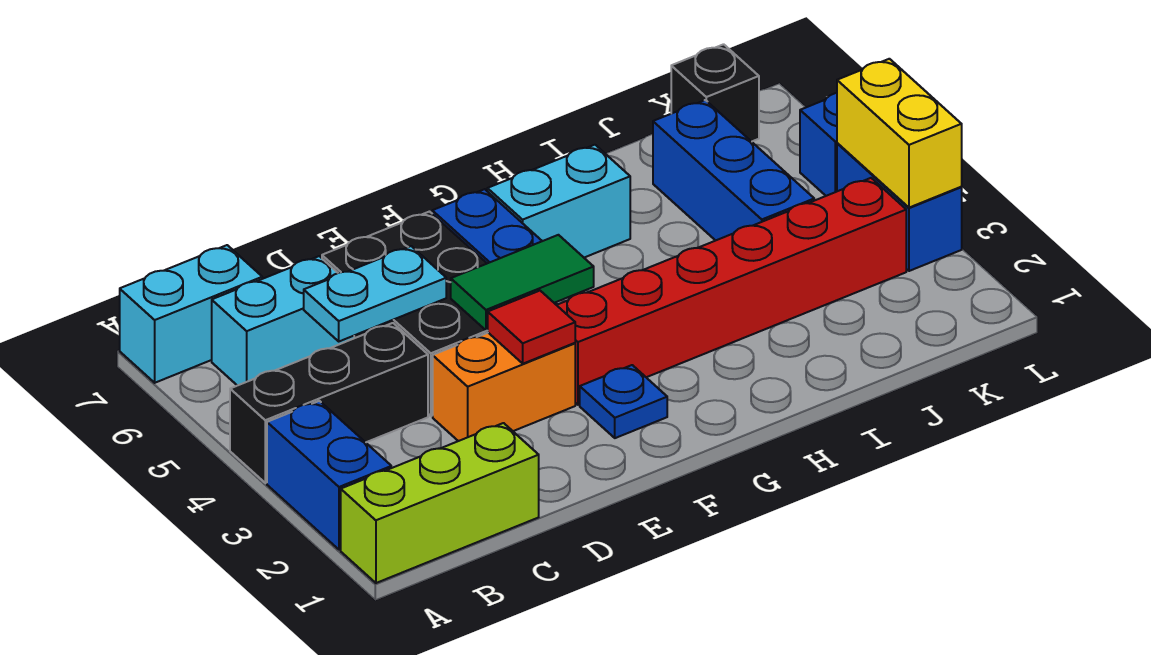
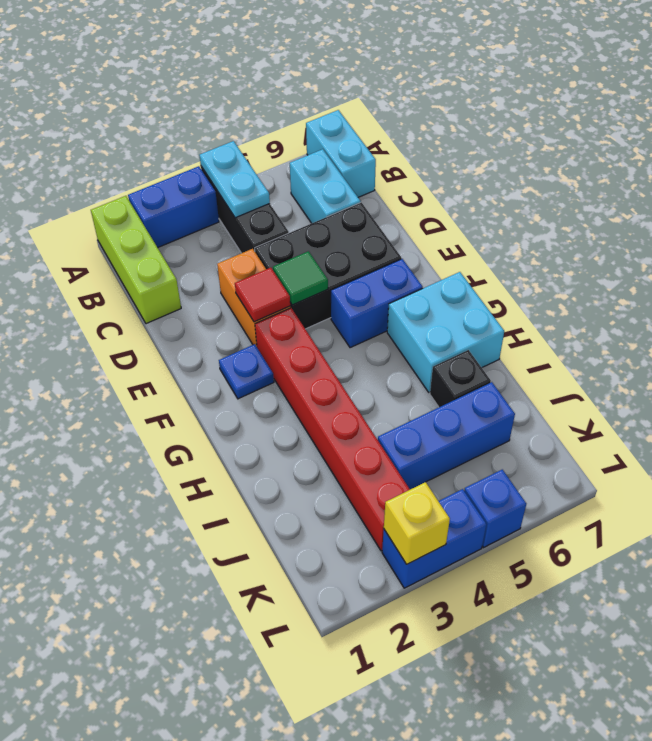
cyan plate C5:D5 level 2 -> cyan plate A4:B4 level 2
green tile E4:F4 level 2 -> green tile E4 level 2
cyan brick G6:H6 level 1 -> cyan brick G6:H7 level 1
black brick K7 level 1 -> black brick I6 level 1
yellow brick L3:L4 level 2 -> yellow brick L3 level 2

